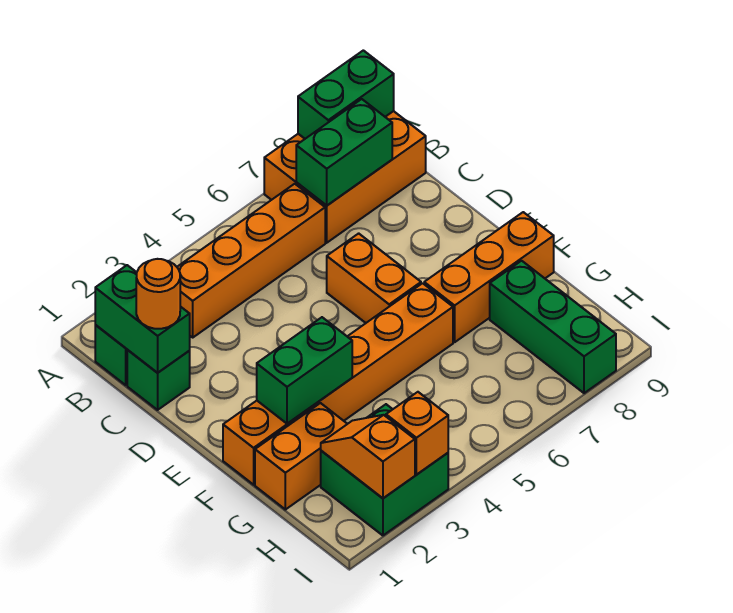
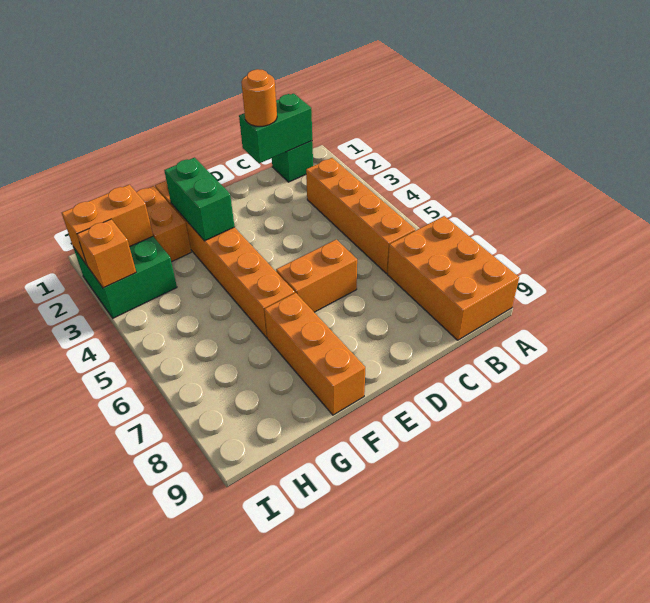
green brick A8:A9 level 2 -> none
green brick B7:B8 level 2 -> none
green brick C1 level 1 -> none
green brick G8:I8 level 1 -> none
orange slope H2:I2 level 2 top I -> orange brick H2:I2 level 2

